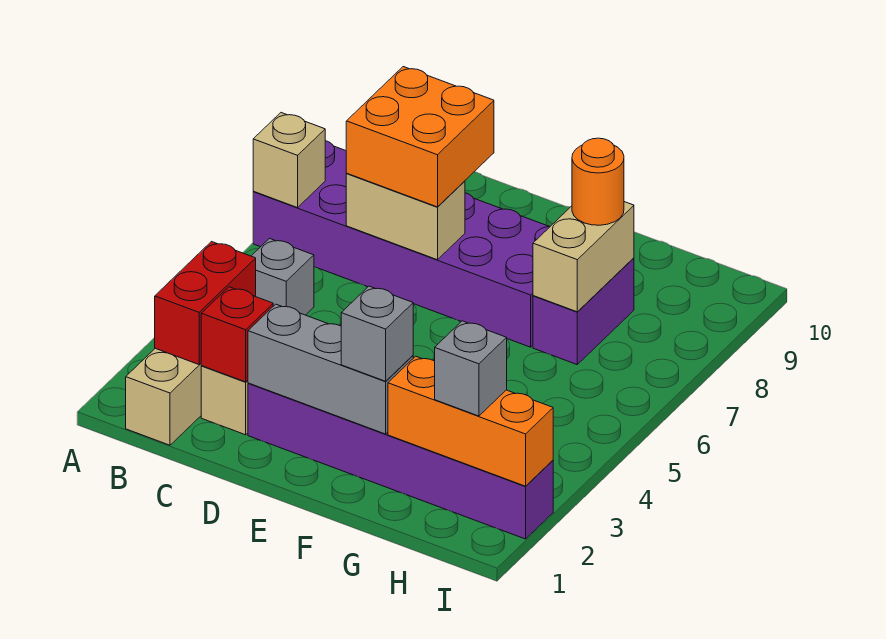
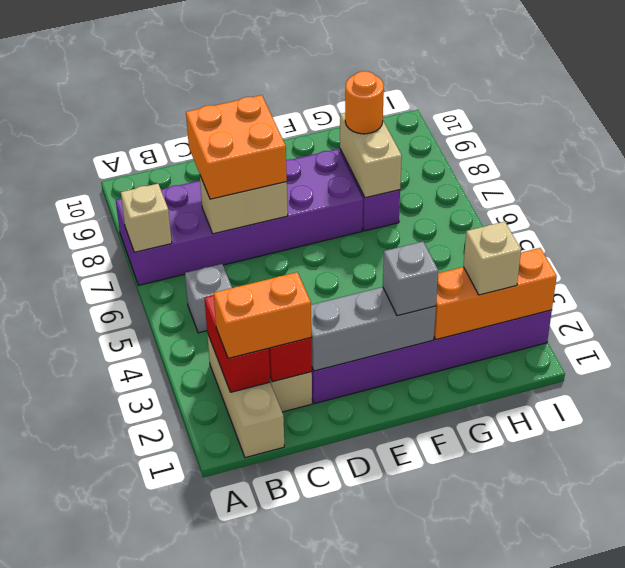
none -> orange brick B2:C2 level 3
grey brick H2 level 3 -> tan brick H2 level 3

